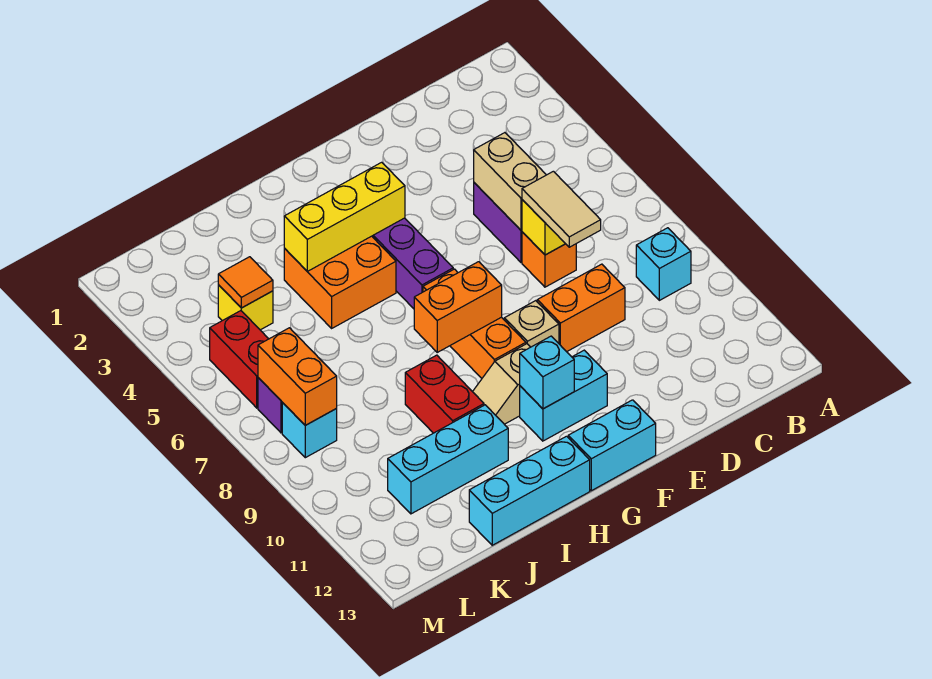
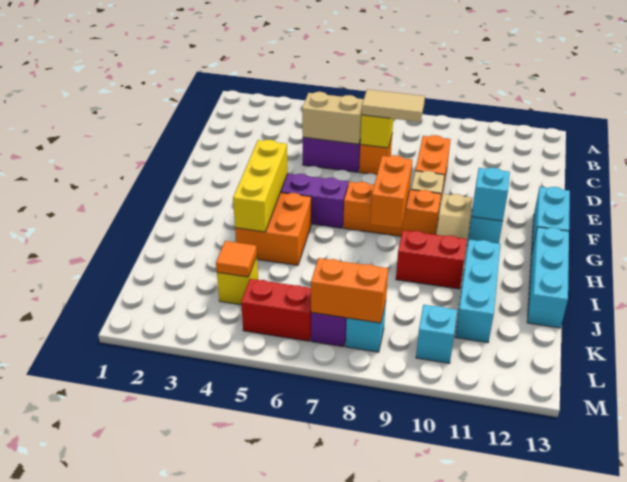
cyan brick B9 level 1 -> cyan brick L10 level 1

